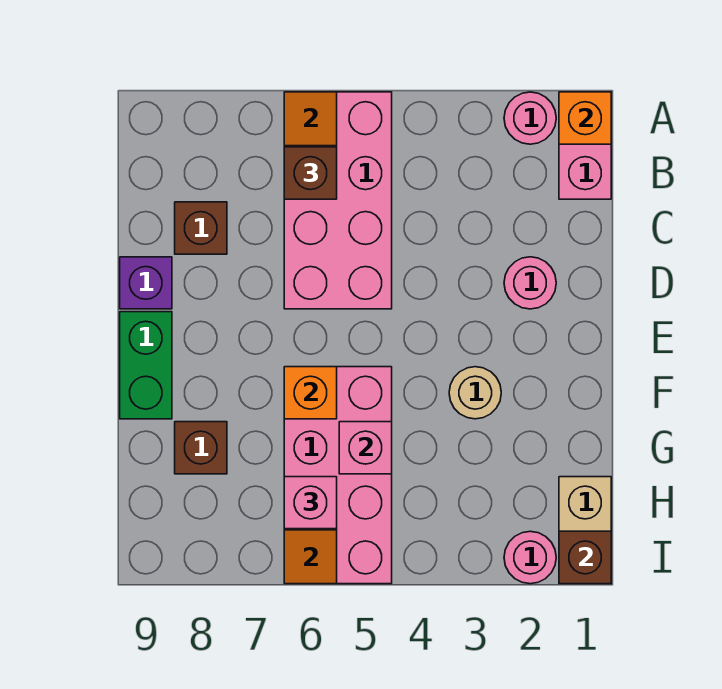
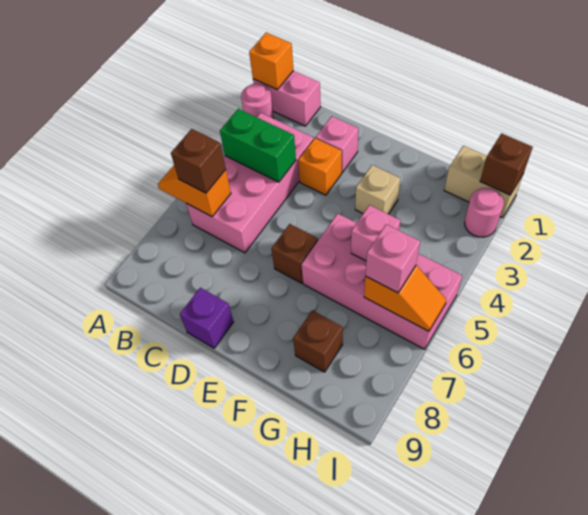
pink brick A5:D6 level 1 -> pink brick B3:C6 level 1
brown brick C8 level 1 -> brown brick E6 level 1
pink round brick D2 level 1 -> pink brick D2 level 1
green brick E9:F9 level 1 -> green brick B4:C4 level 2
tan round brick F3 level 1 -> tan brick F3 level 1
orange brick F6 level 2 -> orange brick D3 level 1

